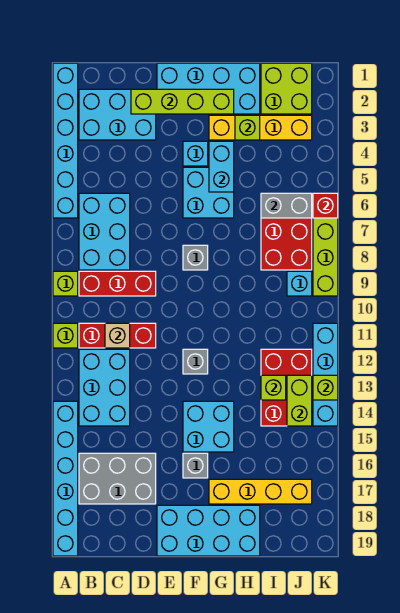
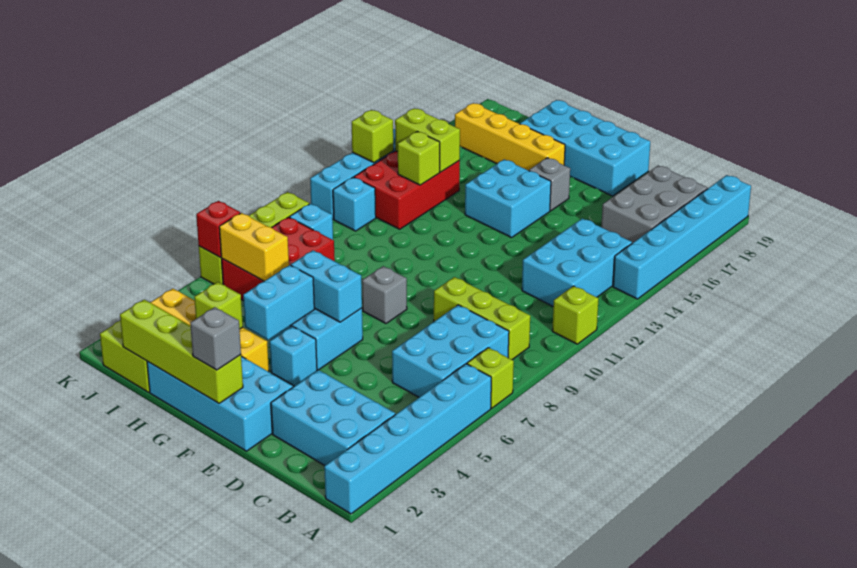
lime brick A9 level 1 -> lime brick A7 level 1
red brick B9:D9 level 1 -> lime brick B9:D9 level 1
red brick B11:D11 level 1 -> none
grey brick B16:D17 level 1 -> grey brick B16:C18 level 1
tan brick C11 level 2 -> none
lime brick D2:G2 level 2 -> lime brick F1:I1 level 2
none -> cyan brick F6:G6 level 2
grey brick F12 level 1 -> grey brick F1 level 3
grey brick I6:J6 level 2 -> yellow brick I6:J6 level 2
none -> cyan brick J11 level 1
lime brick J13:J14 level 2 -> lime brick I14:J14 level 2

